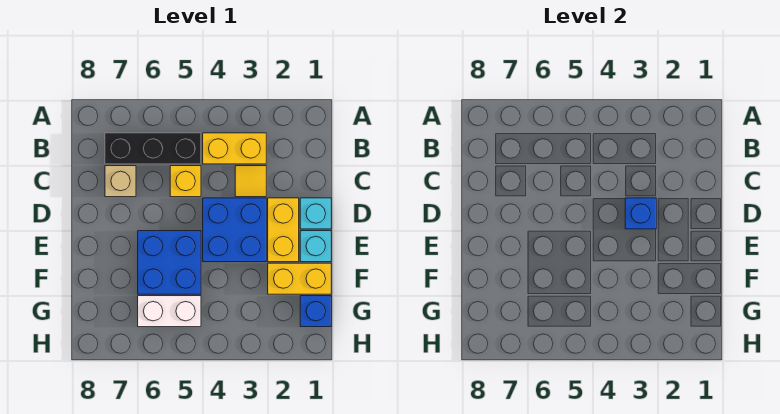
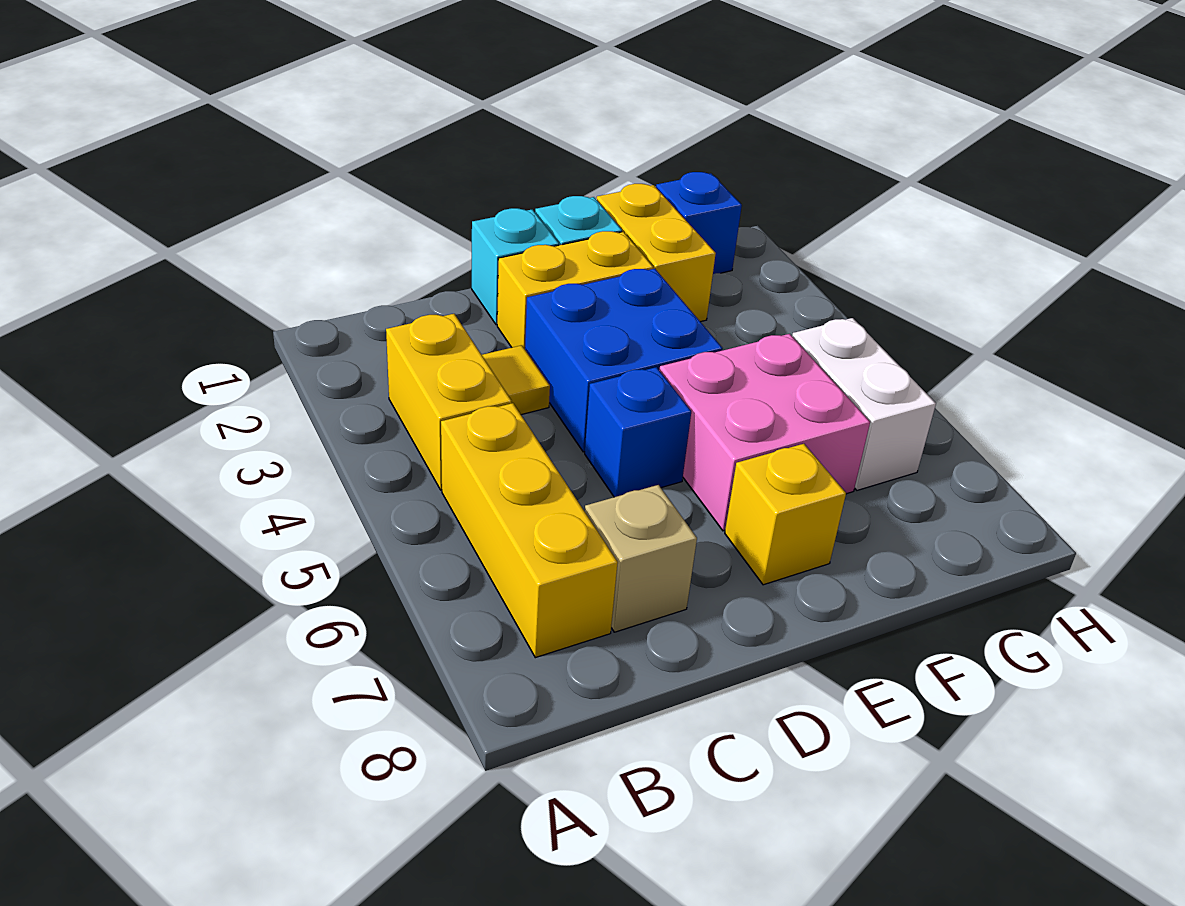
black brick B5:B7 level 1 -> yellow brick B5:B7 level 1
yellow brick C5 level 1 -> yellow brick E7 level 1
blue brick D3 level 2 -> blue brick D5 level 1
blue brick E5:F6 level 1 -> pink brick E5:F6 level 1

